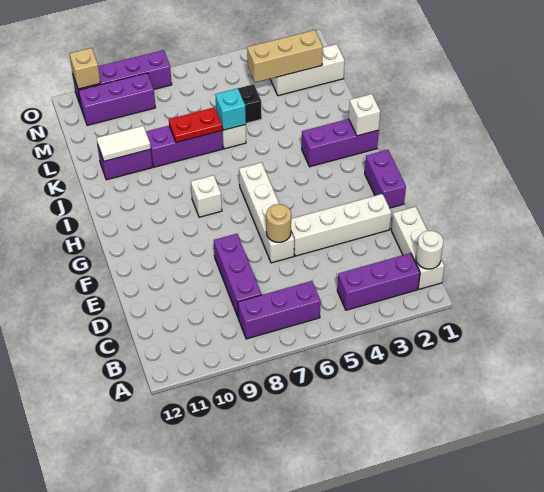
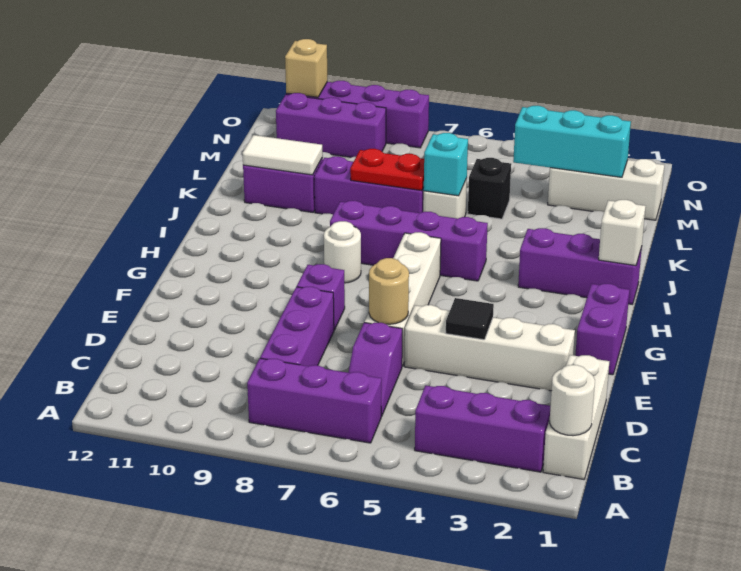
none -> purple slope C6:D6 level 1 top D
none -> black tile E4 level 2
none -> purple brick F8 level 1
white brick H8 level 1 -> white round brick H8 level 1
none -> purple brick I5:I8 level 1
tan brick M2:M4 level 2 -> cyan brick M2:M4 level 2

